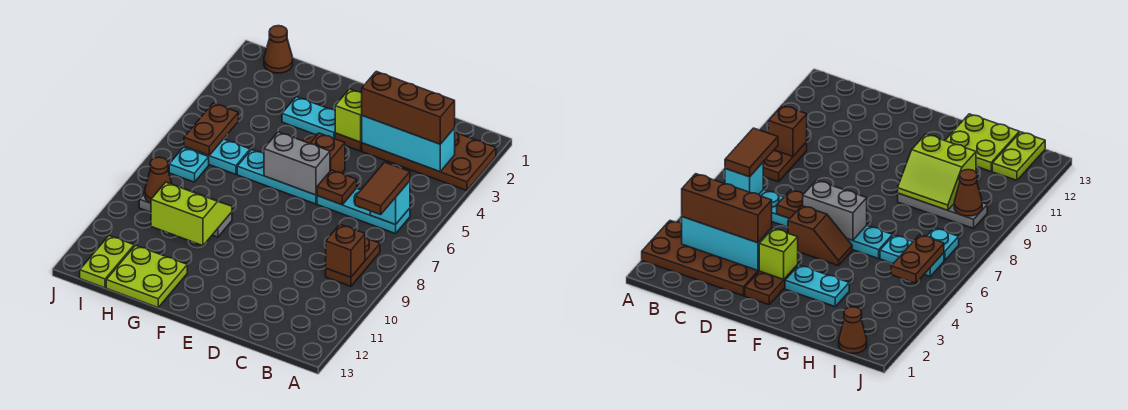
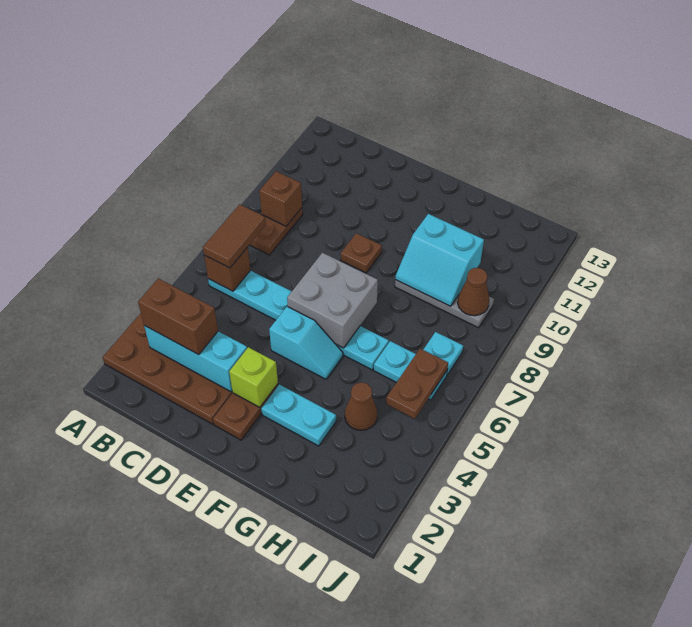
brown brick B3:D3 level 3 -> brown brick B3:C3 level 3
cyan brick B6 level 2 -> brown brick B6 level 2
brown plate D6 level 2 -> brown plate E9 level 1
brown slope E5:F5 level 1 top E -> cyan slope E5:F5 level 1 top E
grey brick E6:F6 level 2 -> grey brick E6:F7 level 2
lime slope G9:H10 level 2 top 10 -> cyan slope G9:H10 level 2 top 10
lime plate G12:H13 level 1 -> none
brown cone I1 level 1 -> brown cone H4 level 1
lime plate I12:I13 level 1 -> none

